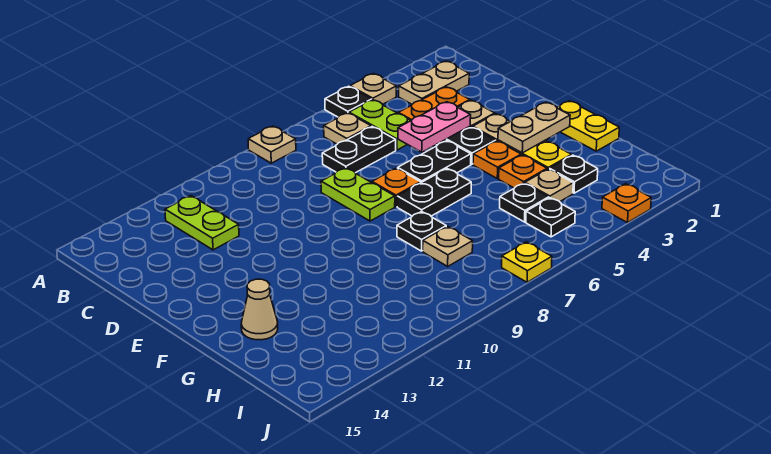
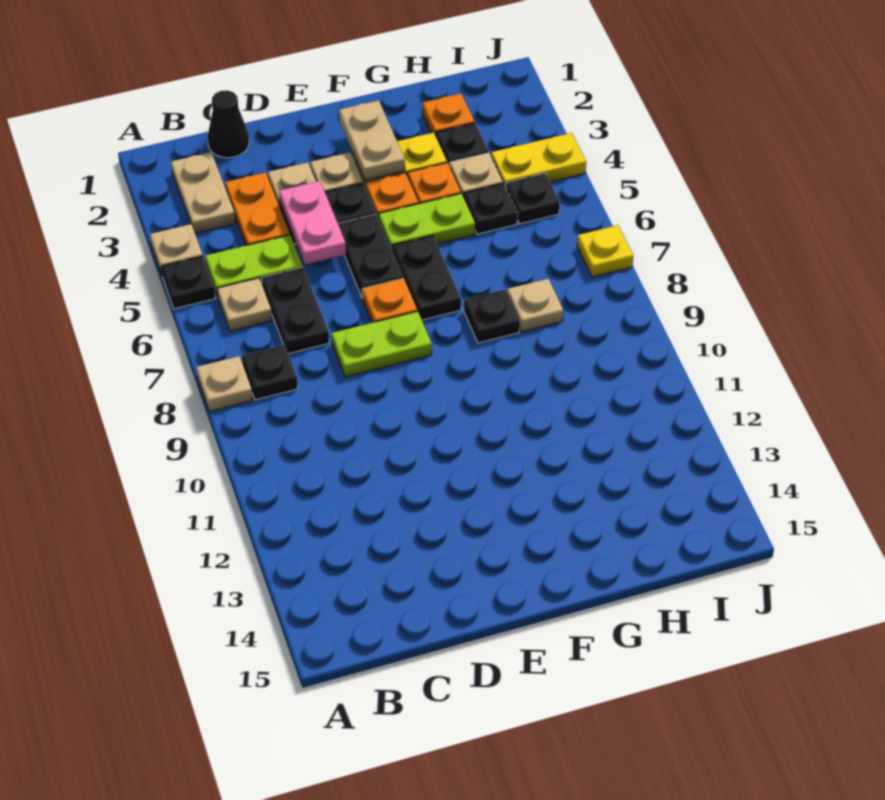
none -> black plate B8 level 1
lime plate B12:C12 level 1 -> lime plate F5:G5 level 1
none -> black cone C1 level 1
yellow plate F1:G1 level 1 -> yellow plate I4:J4 level 1
tan cone G14 level 1 -> none
orange plate J3 level 1 -> orange plate H2 level 1

